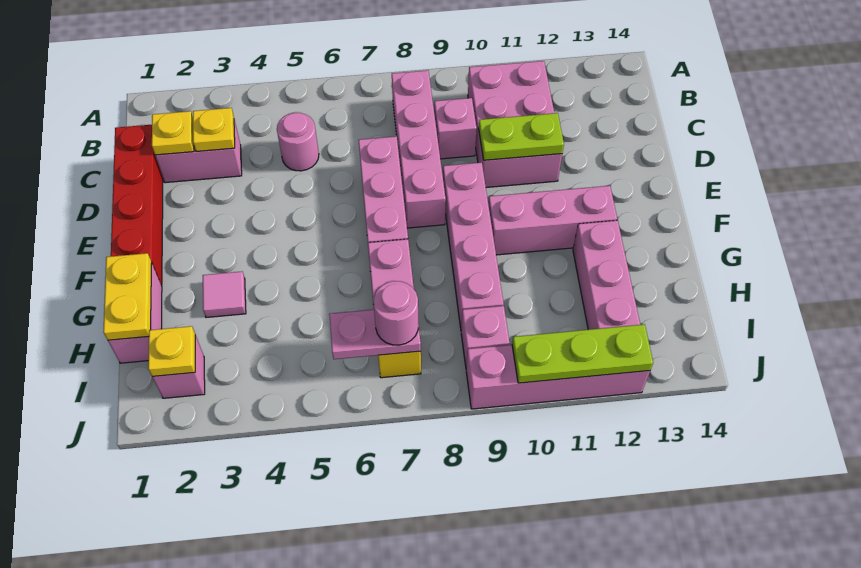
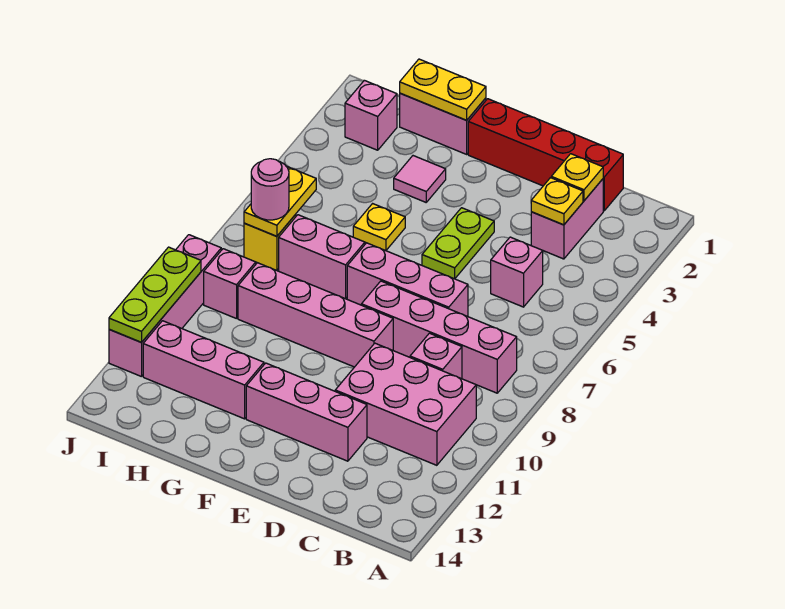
pink round brick C5 level 1 -> pink brick C5 level 1
lime plate D10:D11 level 2 -> lime plate E4:E5 level 1
pink brick F10:F12 level 1 -> pink brick D12:F12 level 1
yellow plate I2 level 2 -> yellow plate G5 level 1
pink plate I6:I7 level 2 -> yellow plate I6:I7 level 2

